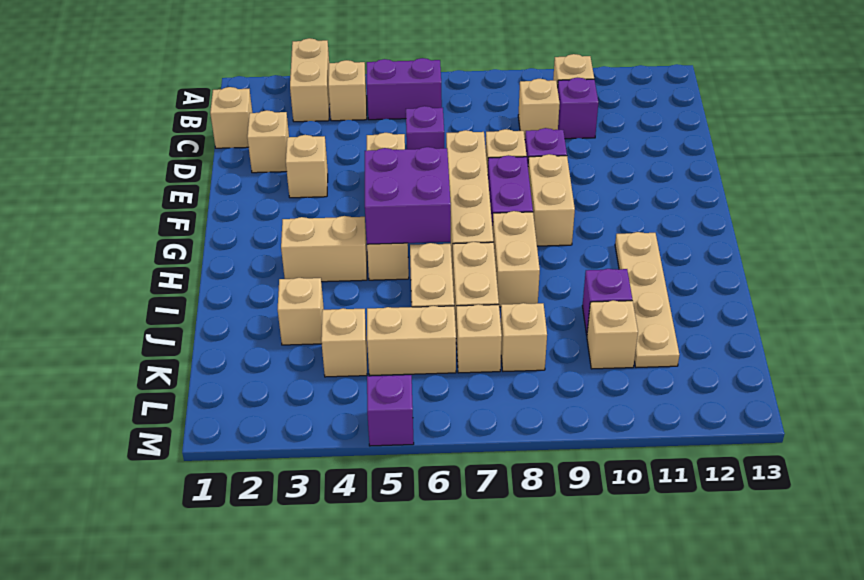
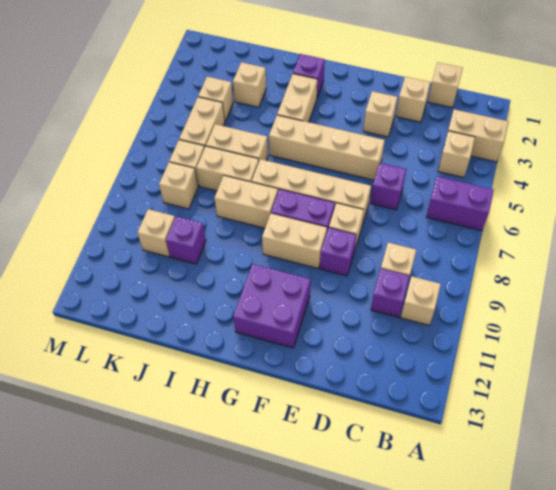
purple brick B5:B6 level 1 -> purple brick A6:B6 level 1
purple brick G5:H6 level 2 -> purple brick F11:G12 level 1
tan plate H11:K11 level 1 -> none
purple brick M5 level 1 -> purple brick H2 level 1

